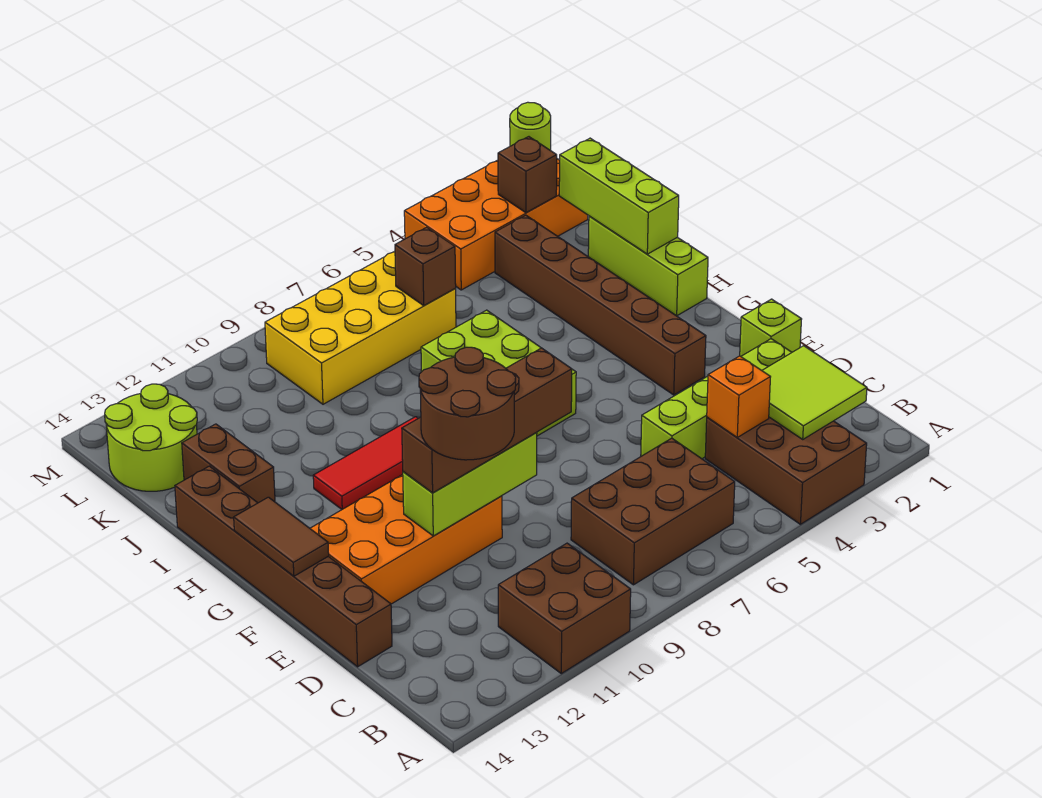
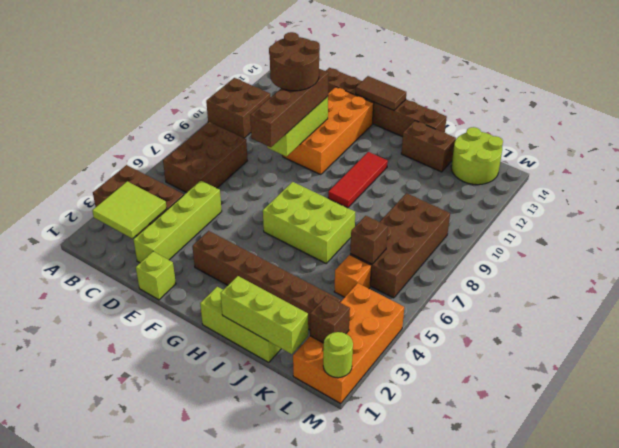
orange brick C4 level 2 -> orange brick K5 level 1
yellow brick K6:L9 level 1 -> brown brick K6:L9 level 1

